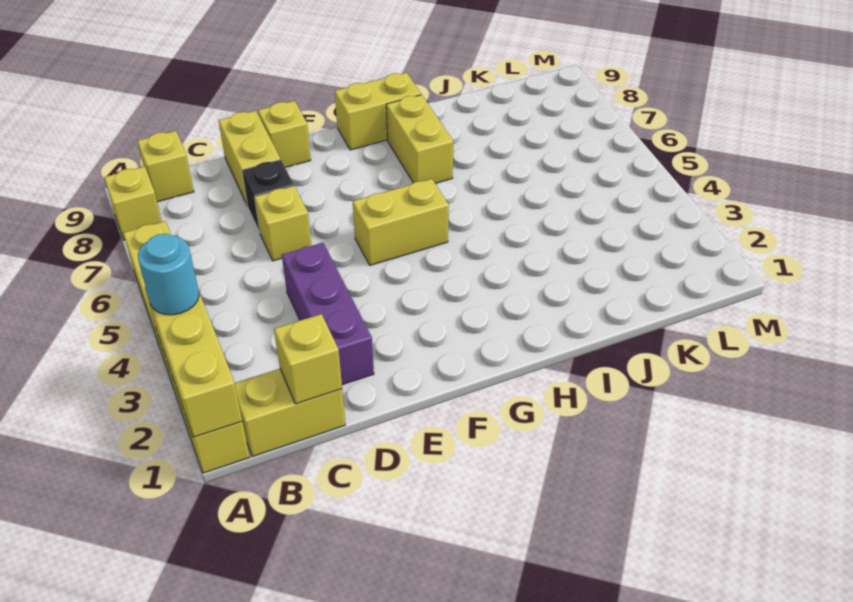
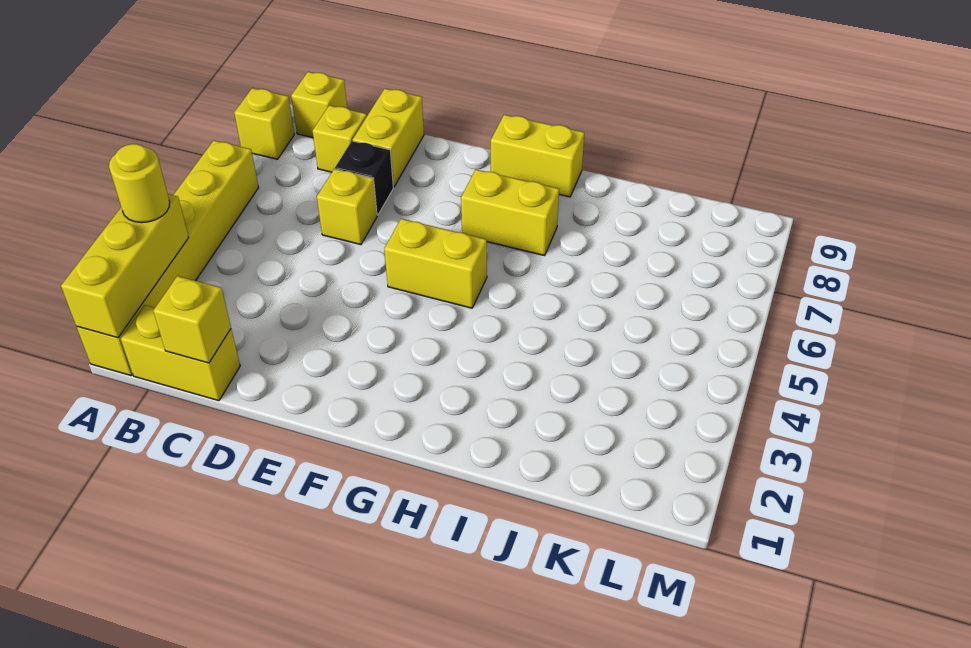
cyan round brick A3 level 3 -> yellow round brick A3 level 3
purple brick D2:D4 level 1 -> none
yellow brick E9 level 1 -> yellow brick C8 level 1
yellow brick H7:H8 level 1 -> yellow brick G7:H7 level 1

